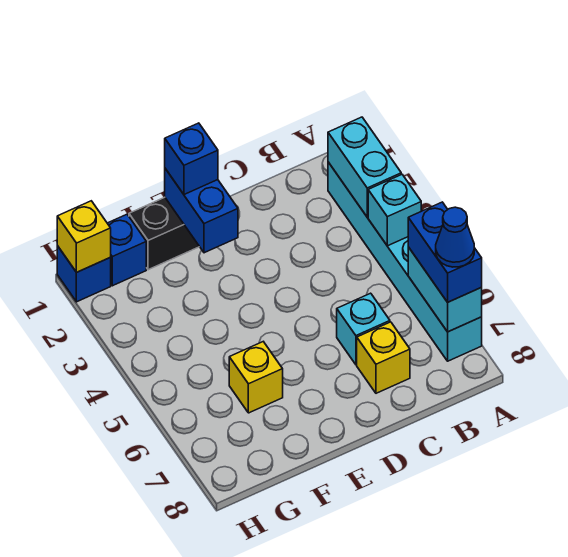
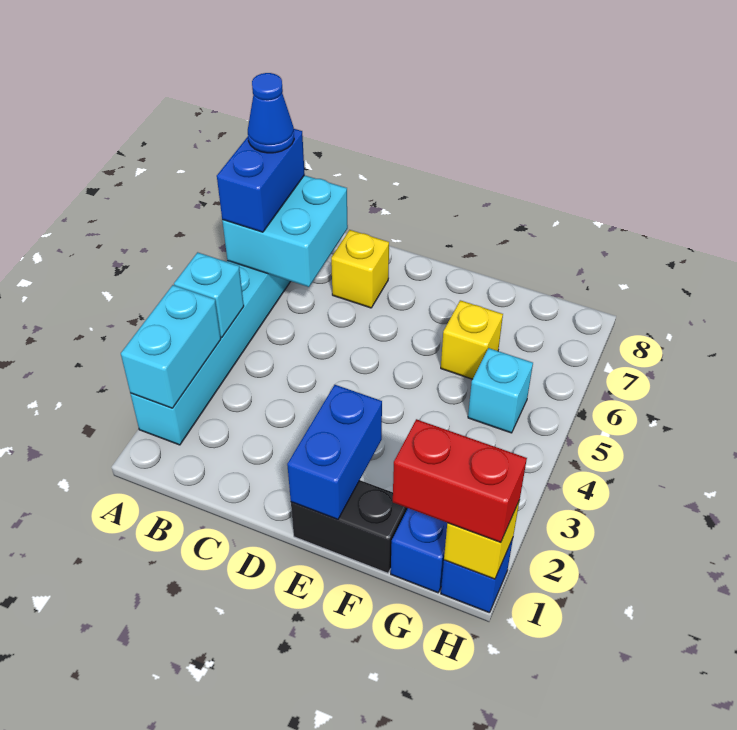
cyan brick A6:A7 level 2 -> cyan brick A6:B7 level 2
cyan brick C6 level 1 -> cyan brick G5 level 1
blue brick E1 level 3 -> none
none -> red brick G1:H1 level 3

